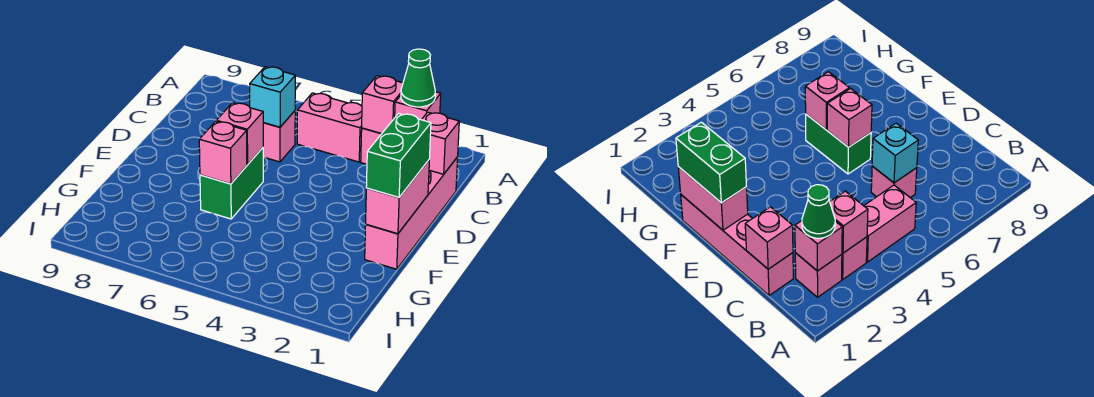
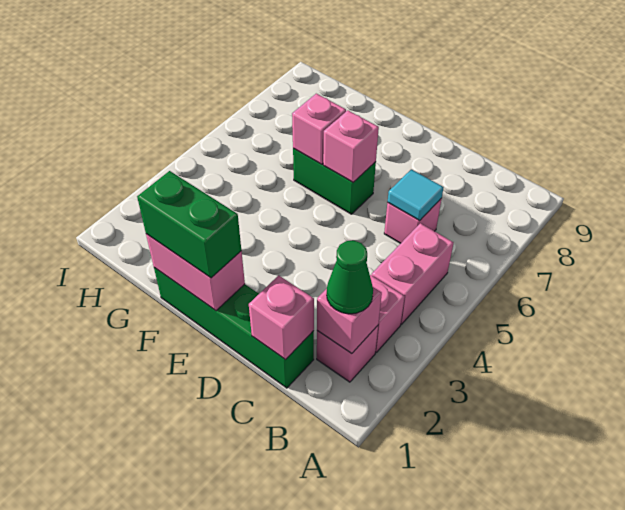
pink brick B3 level 2 -> none
pink brick C1:F1 level 1 -> green brick C1:F1 level 1
cyan brick C6 level 2 -> cyan tile C6 level 2

